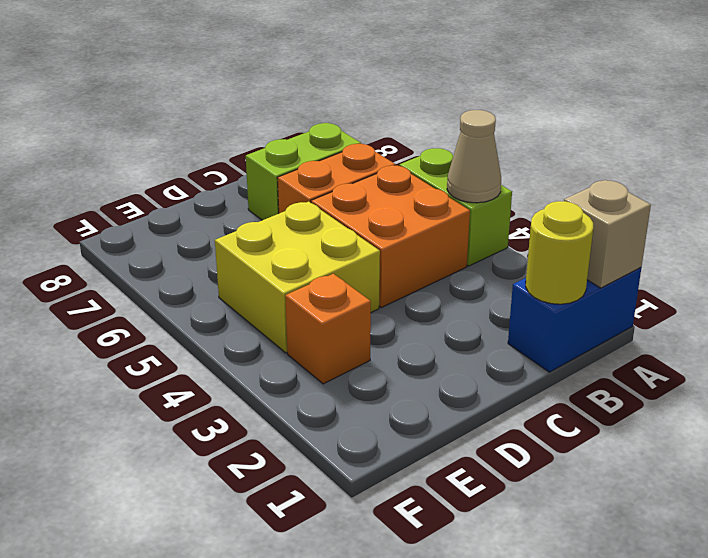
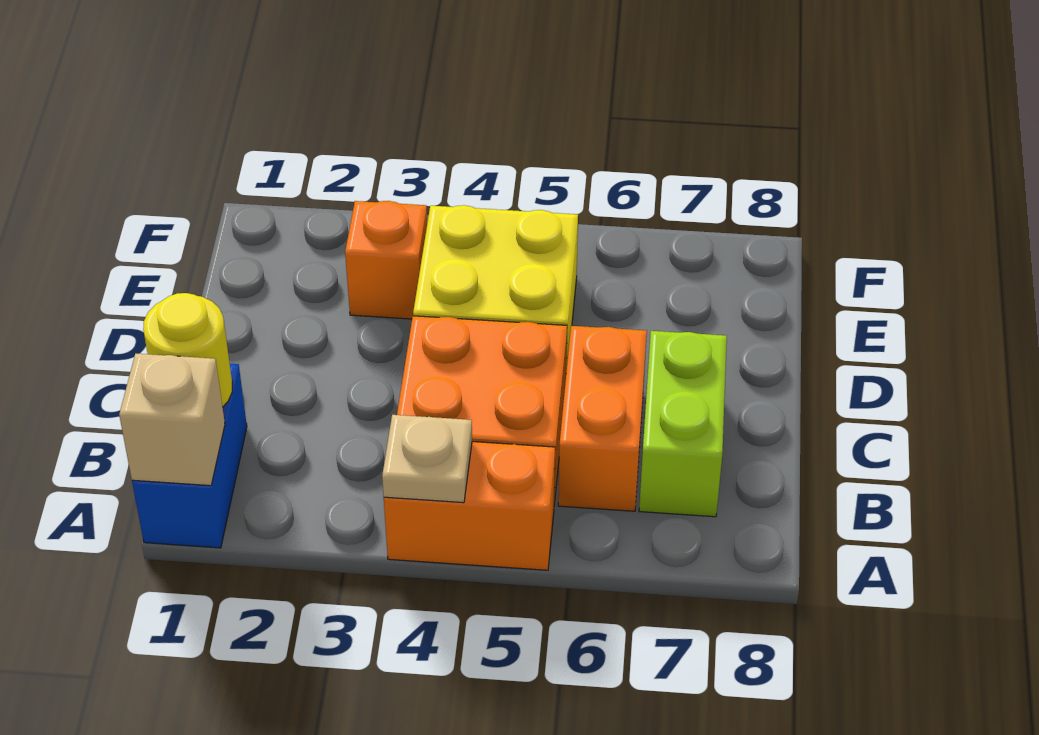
lime brick A4:A5 level 1 -> orange brick A4:A5 level 1
tan cone A4 level 2 -> tan plate A4 level 2

